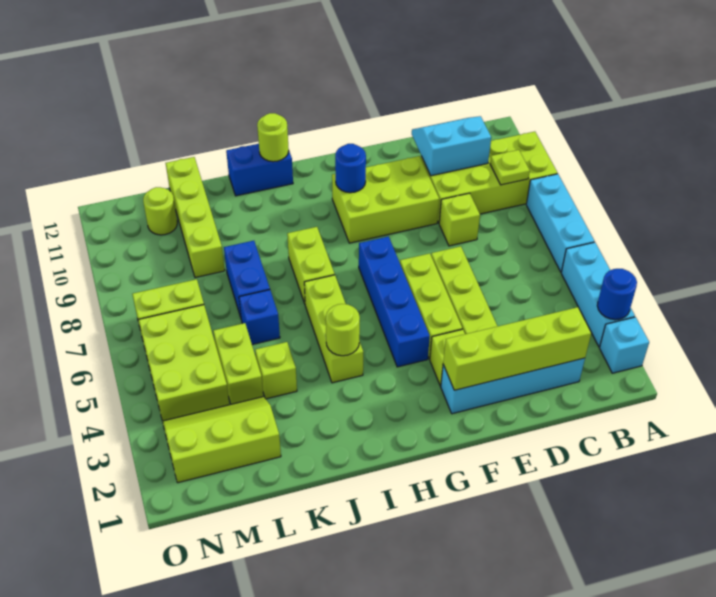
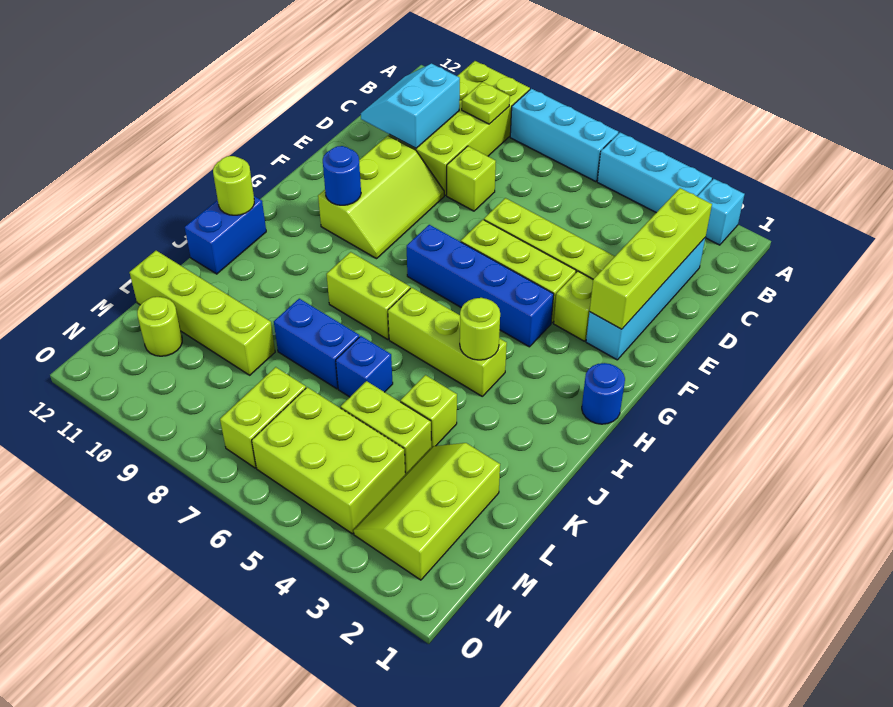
blue round brick A3 level 2 -> blue round brick H1 level 1
lime brick E9:G10 level 1 -> lime slope E9:G10 level 1 top 10

